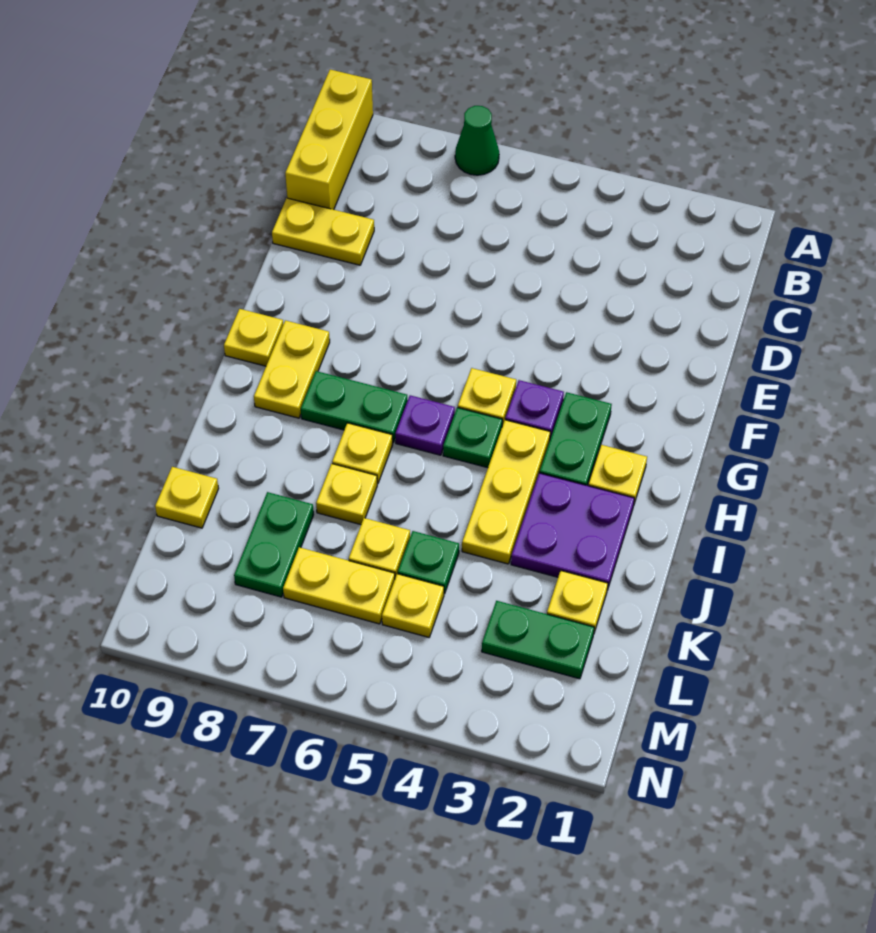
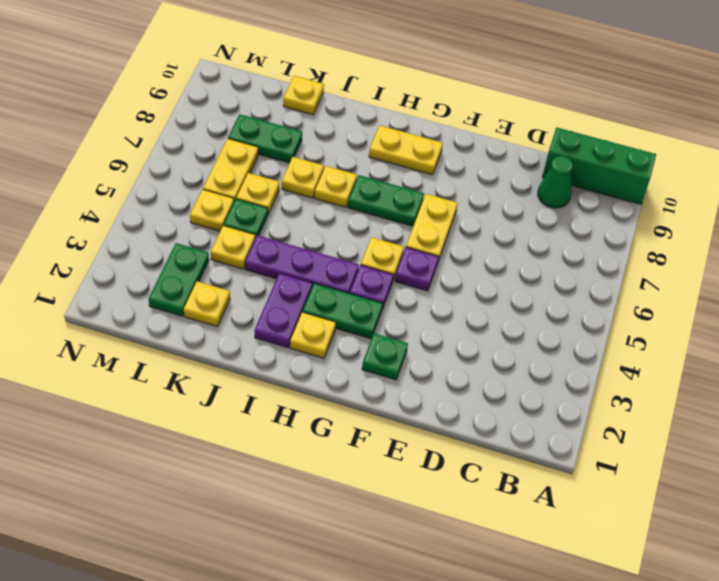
green cone A7 level 1 -> green cone C9 level 1
yellow brick A10:C10 level 1 -> green brick A10:C10 level 1
yellow plate D9:D10 level 1 -> yellow plate F6:F7 level 1
yellow plate G10 level 1 -> yellow plate K4 level 1
yellow plate H4:J4 level 1 -> purple plate H4:J4 level 1
green plate H5 level 1 -> green plate F2 level 1
purple plate H6 level 1 -> purple plate F5 level 1
green plate H7:H8 level 1 -> green plate G7:H7 level 1
purple plate I2:J3 level 1 -> purple plate I2:I3 level 1

